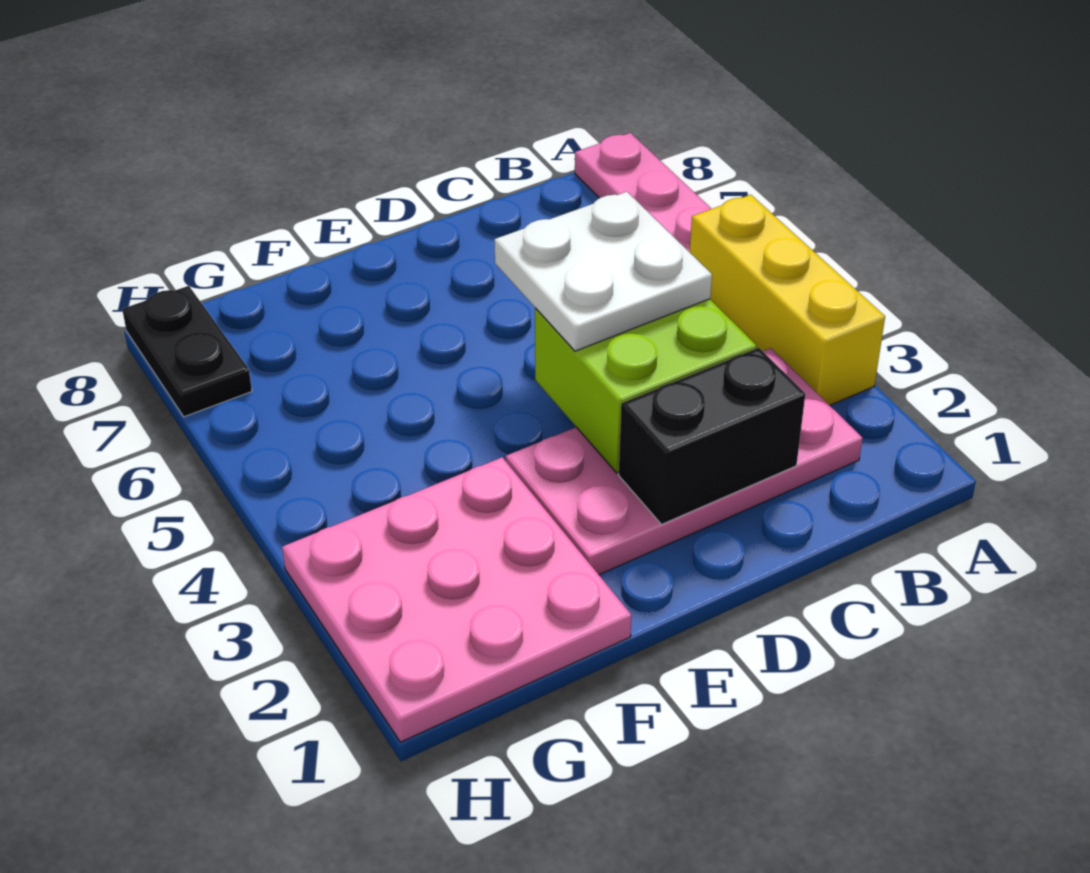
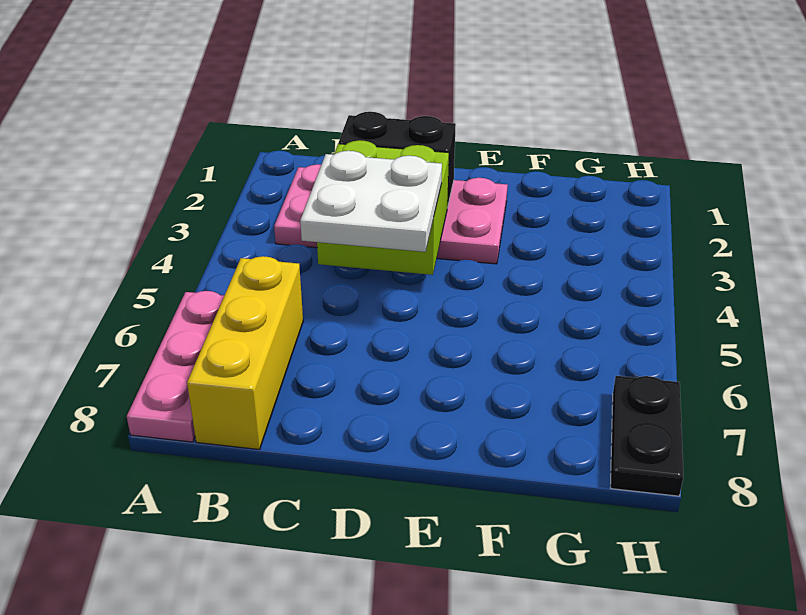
yellow brick A3:A5 level 1 -> yellow brick B6:B8 level 1
pink plate F1:H3 level 1 -> none

